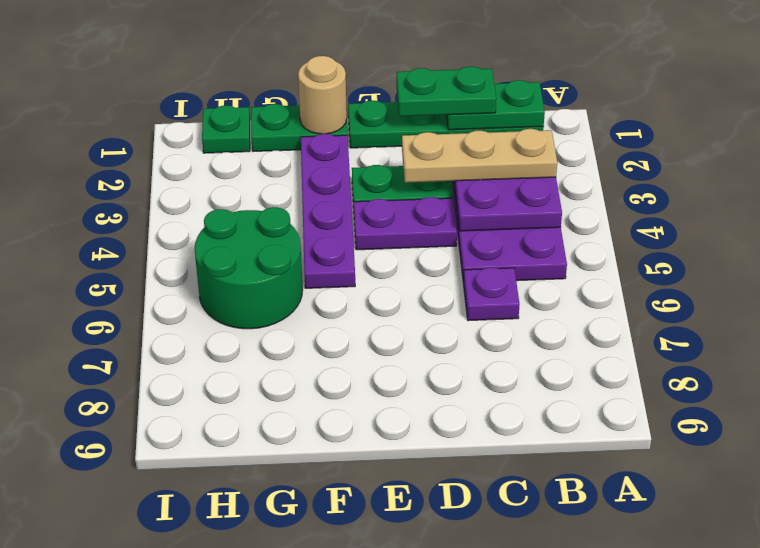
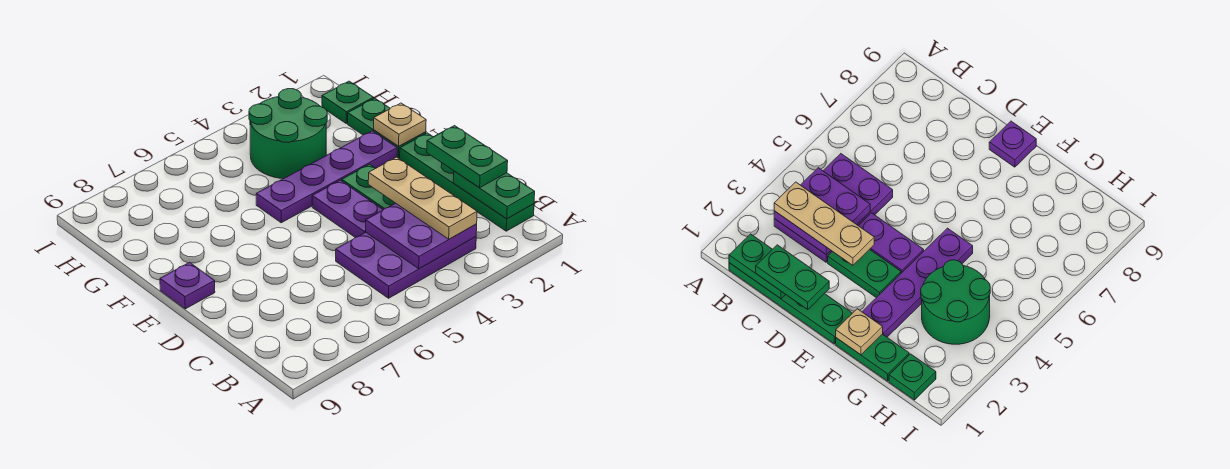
purple plate C6 level 1 -> purple plate E9 level 1
tan round brick F1 level 2 -> tan plate F1 level 2
green round brick G5:H6 level 1 -> green round brick G3:H4 level 1

